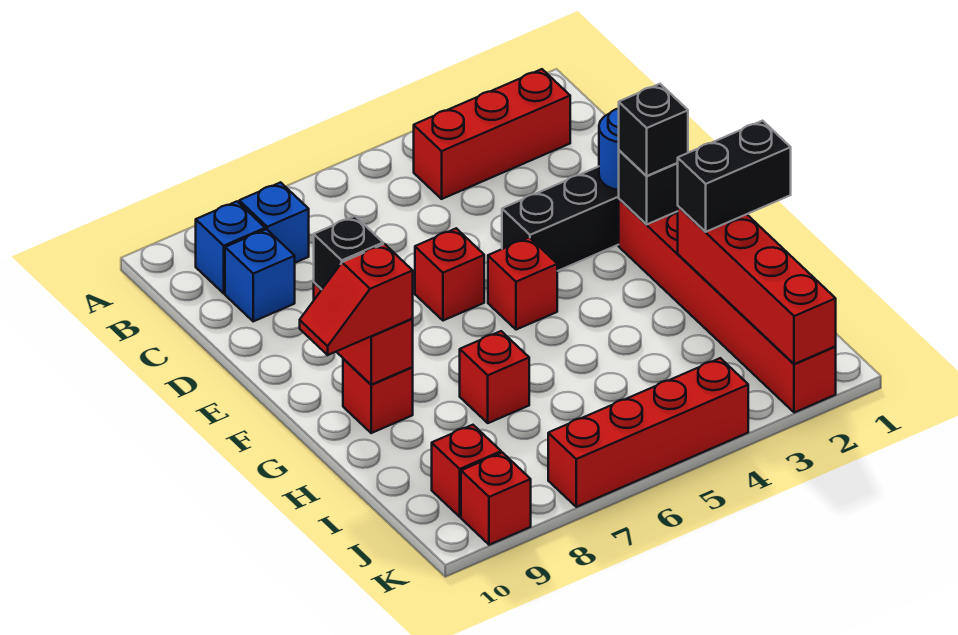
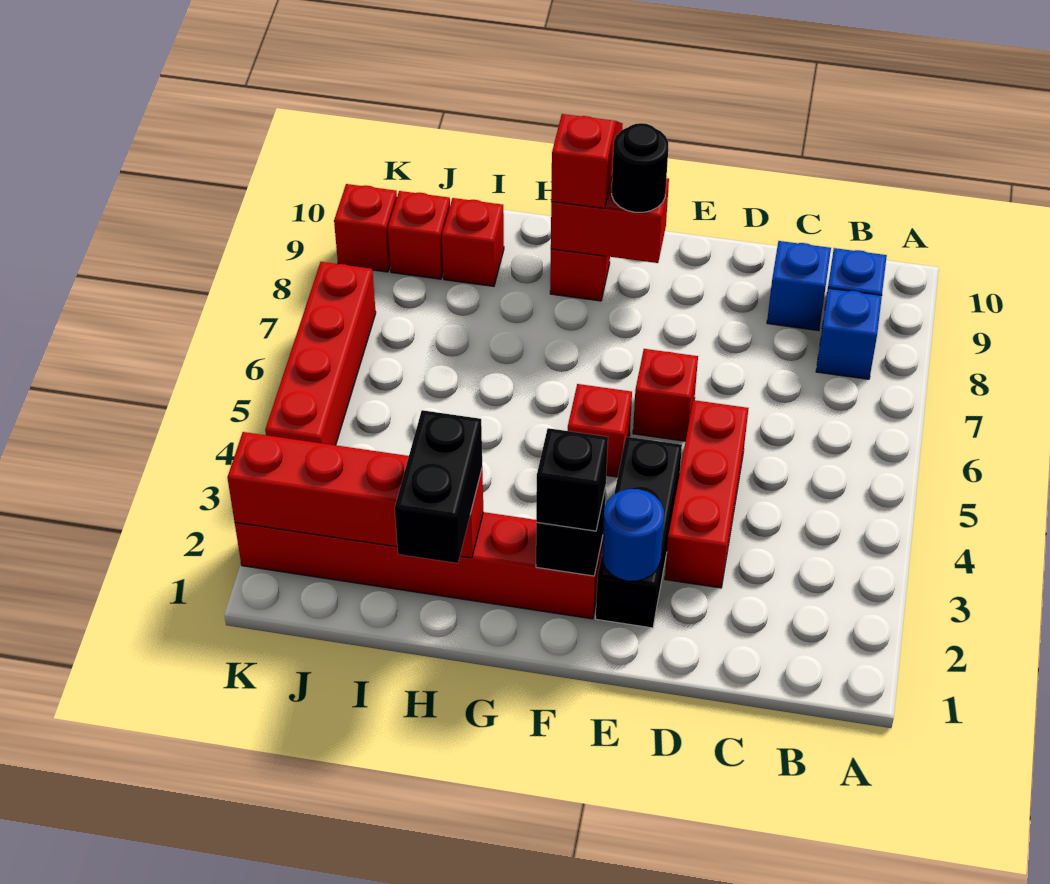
red brick B2:B4 level 1 -> red brick D3:D5 level 1
black brick F9 level 3 -> black round brick F9 level 3
red brick H7 level 1 -> red brick I9 level 1

